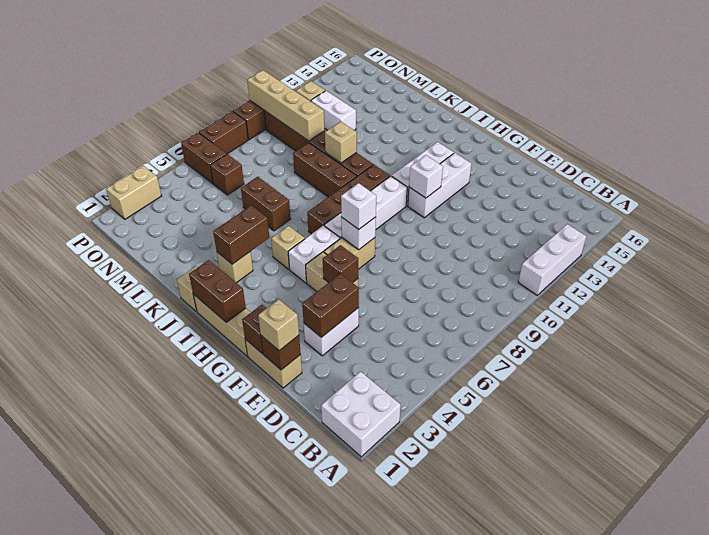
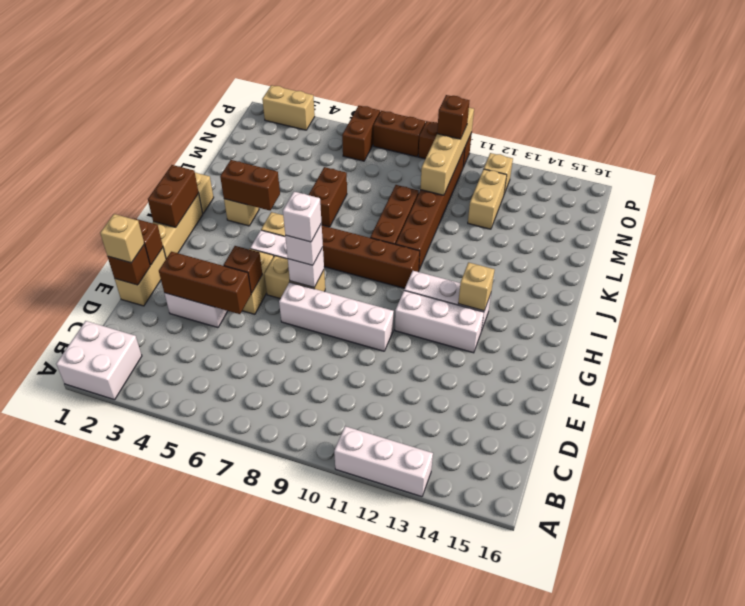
brown brick E3:E4 level 2 -> brown brick E3:E5 level 2
white brick G11 level 2 -> white brick G7 level 4
white brick H7:H10 level 1 -> white brick F7:F10 level 1
tan brick K10 level 2 -> tan brick H13 level 2
white brick M12:N12 level 1 -> tan brick M12:N12 level 1
brown brick N6 level 1 -> brown brick O10 level 3

